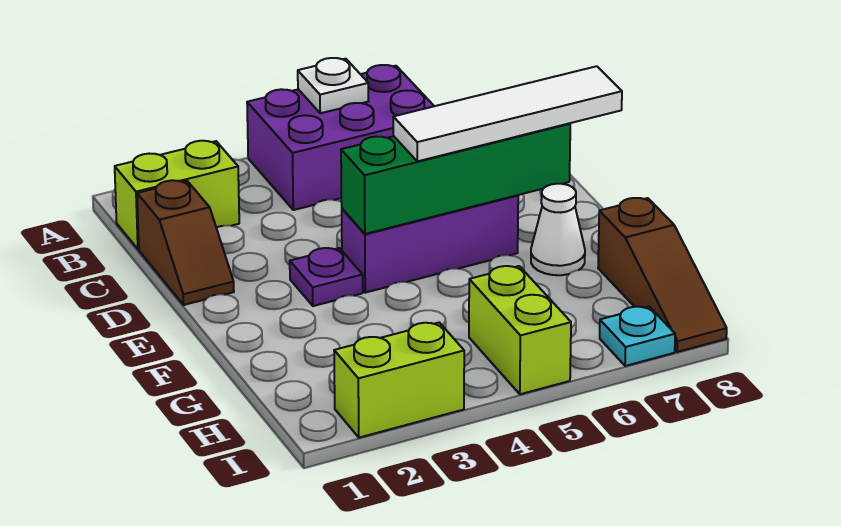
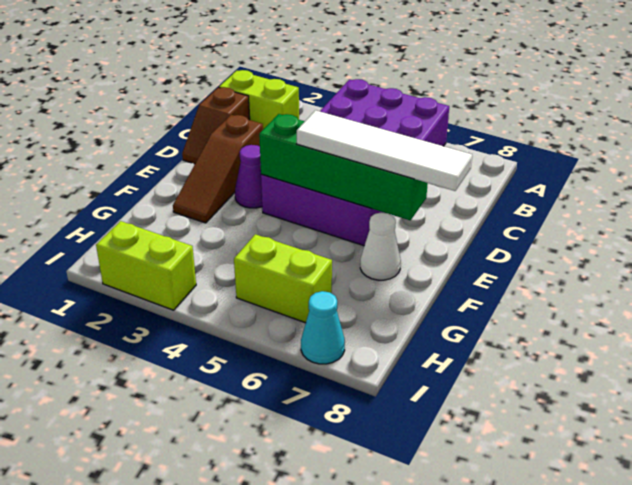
white plate A5 level 2 -> none
purple plate E3 level 1 -> purple cone E3 level 1
brown slope G8:I8 level 1 top G -> brown slope D2:F2 level 1 top D
lime brick H5:I5 level 1 -> lime brick H5:H6 level 1
cyan plate I7 level 1 -> cyan cone I7 level 1

